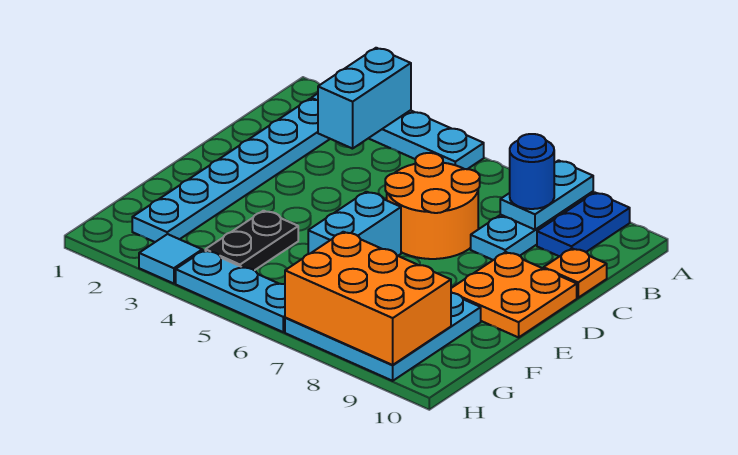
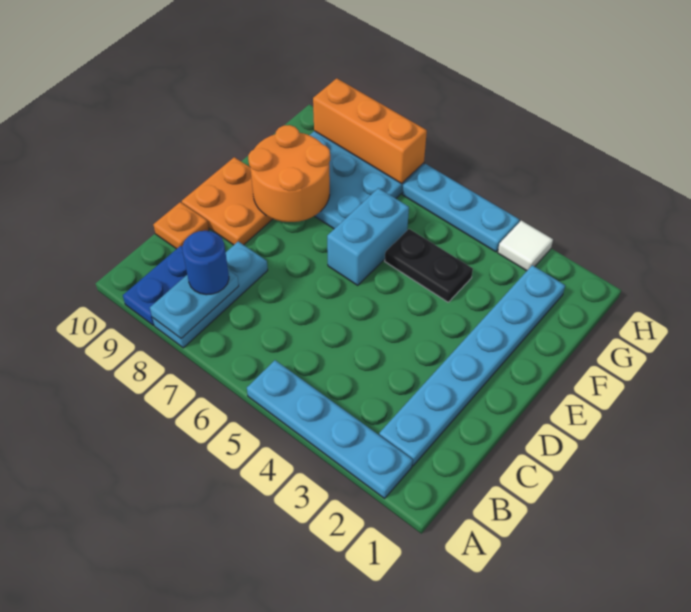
cyan brick A3:B3 level 2 -> none
orange round brick C6:D7 level 1 -> orange round brick E8:F9 level 2
black plate F4:G4 level 1 -> black plate F4:F5 level 1
orange brick G7:H9 level 2 -> orange brick H7:H9 level 2
cyan tile H3 level 1 -> white tile H3 level 1

